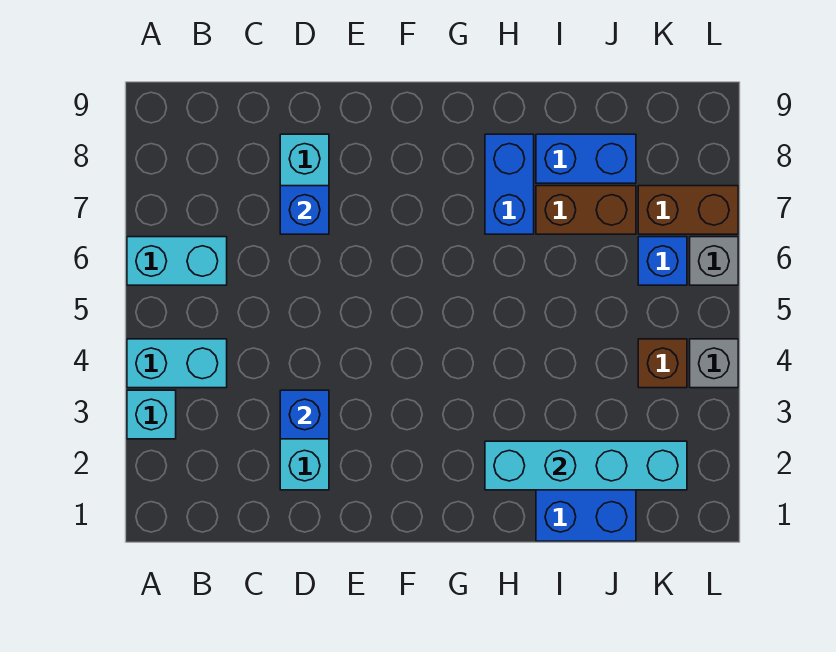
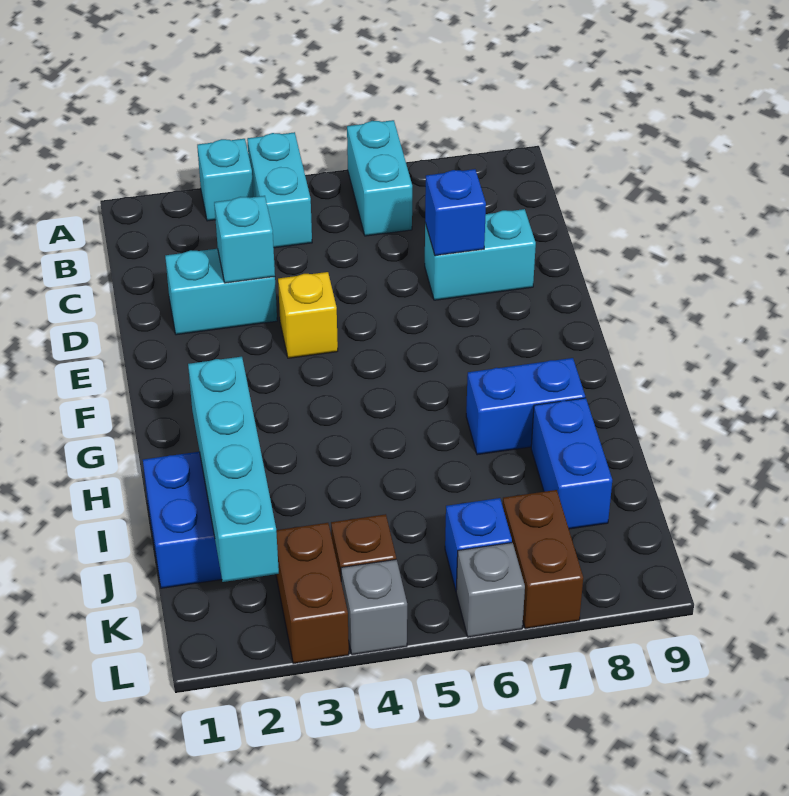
blue brick D3 level 2 -> cyan brick D3 level 2
none -> yellow brick E4 level 1
brown brick I7:J7 level 1 -> brown brick K3:L3 level 1

